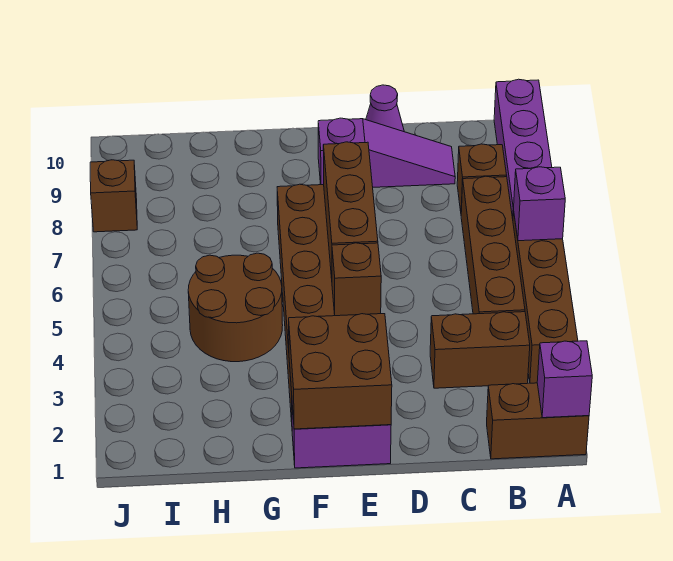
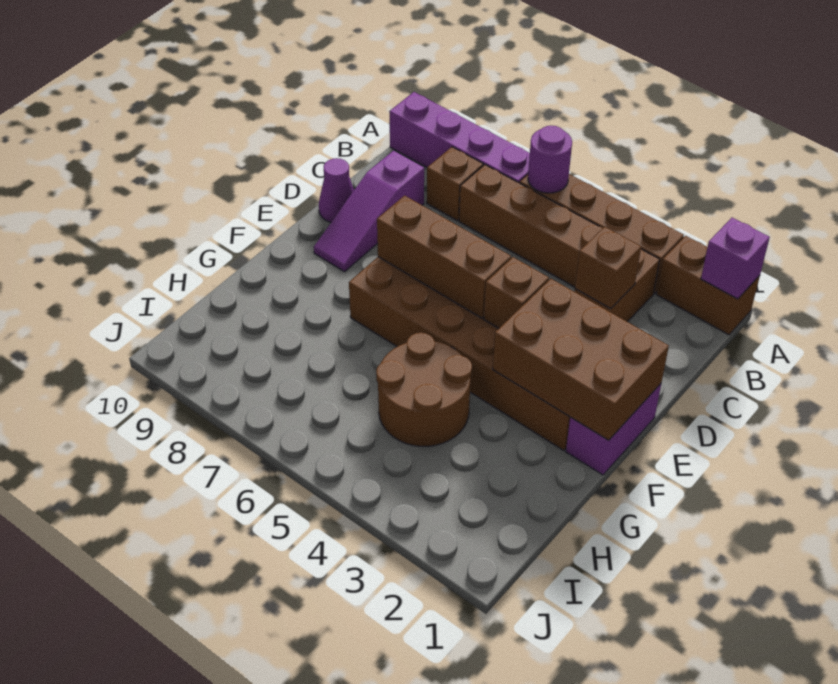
brown brick A1:B1 level 1 -> brown brick A1:A2 level 1
purple brick A6 level 2 -> purple round brick A6 level 2
purple slope C9:E9 level 1 top E -> purple slope C9:E9 level 1 top C
brown brick E1:F2 level 2 -> brown brick E1:F3 level 2
brown brick J8 level 1 -> brown brick C3 level 2

